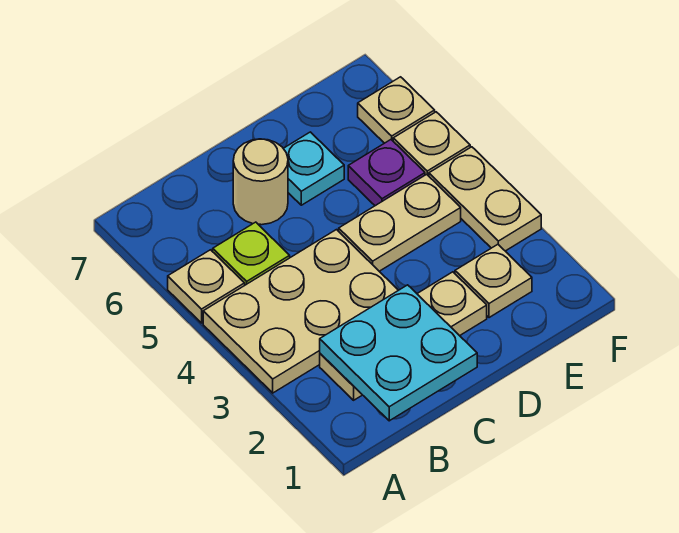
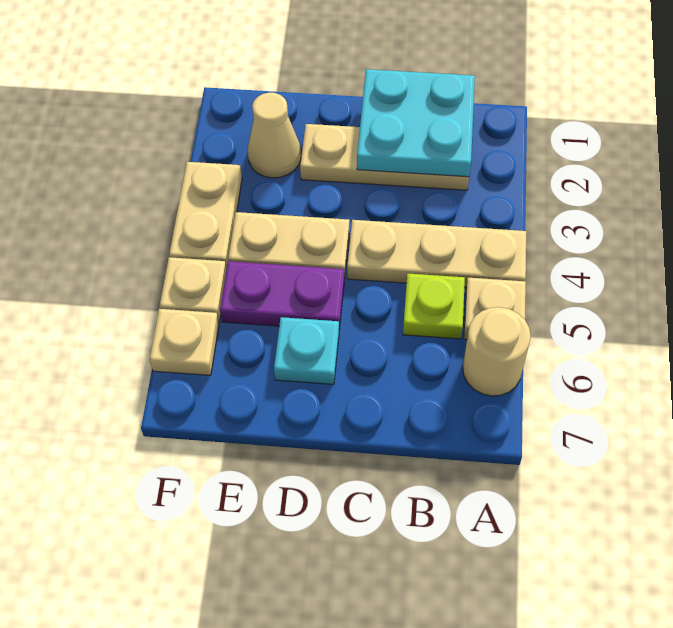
tan plate A3:C4 level 1 -> tan plate A4:C4 level 1
tan round brick C6 level 1 -> tan round brick A6 level 1
tan plate E2 level 1 -> tan cone E2 level 1
purple plate E5 level 1 -> purple plate D5:E5 level 1

